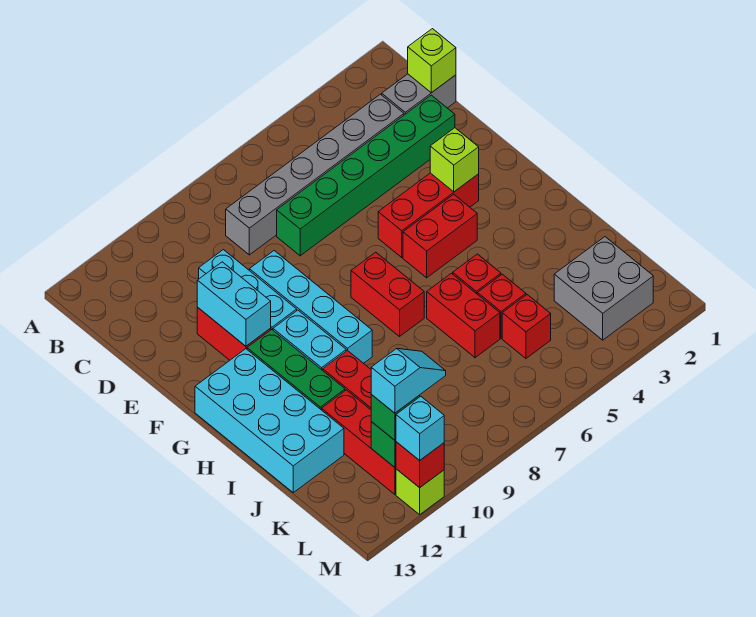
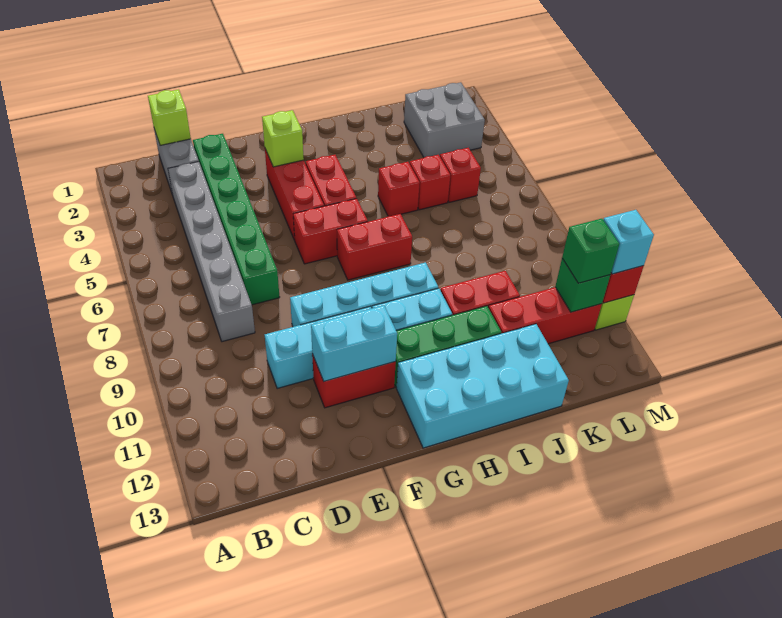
red brick I6:J6 level 1 -> red brick F6:G6 level 1
cyan slope L10:L11 level 4 top 11 -> none

